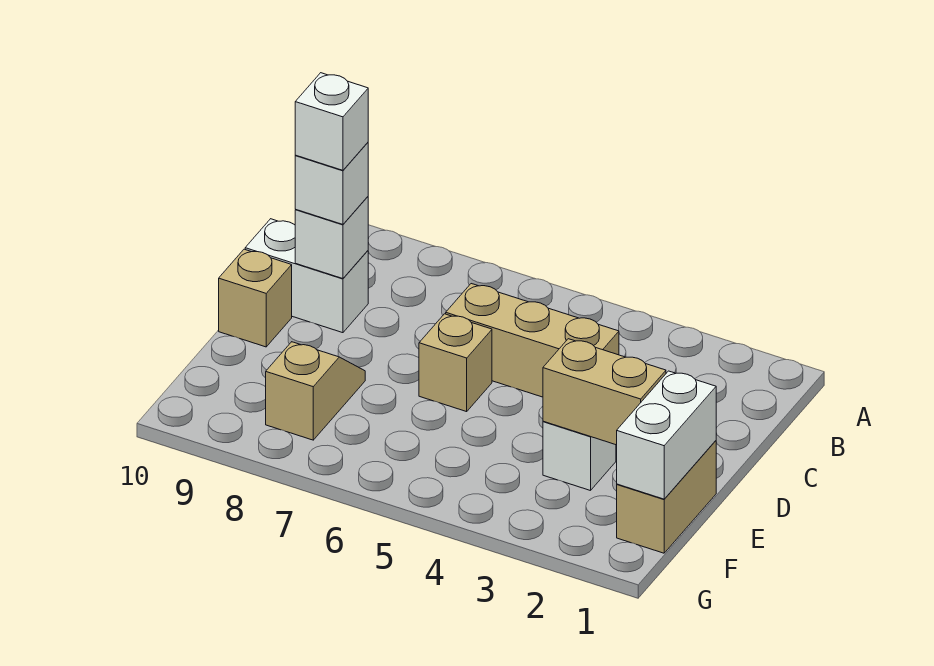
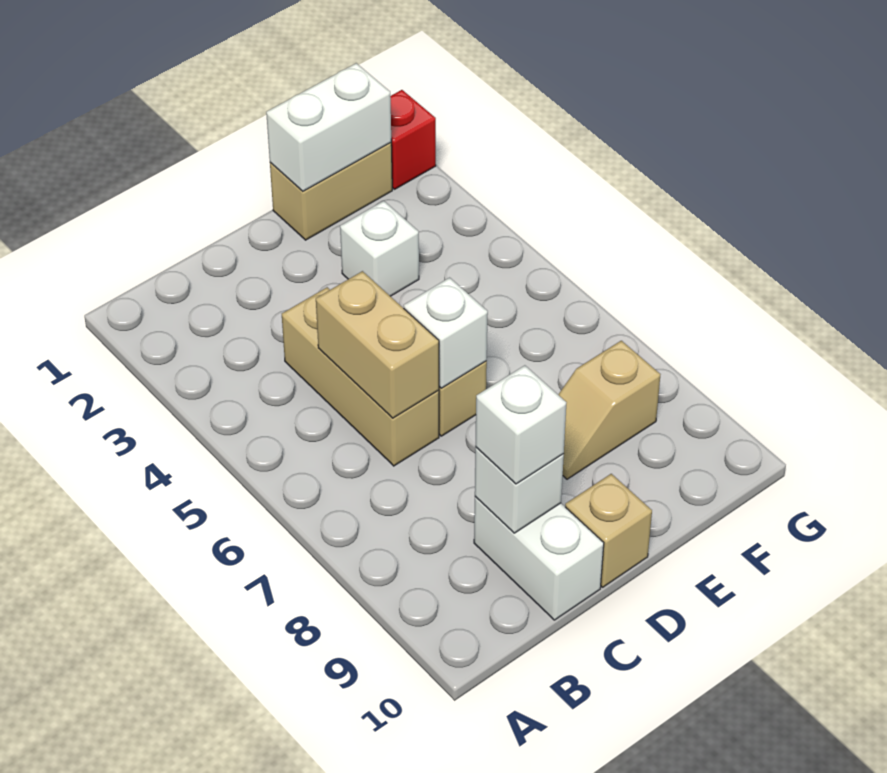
white brick C9 level 4 -> white brick D6 level 2
tan brick E2:E3 level 2 -> tan brick C5:C6 level 2
none -> red brick G1 level 1

